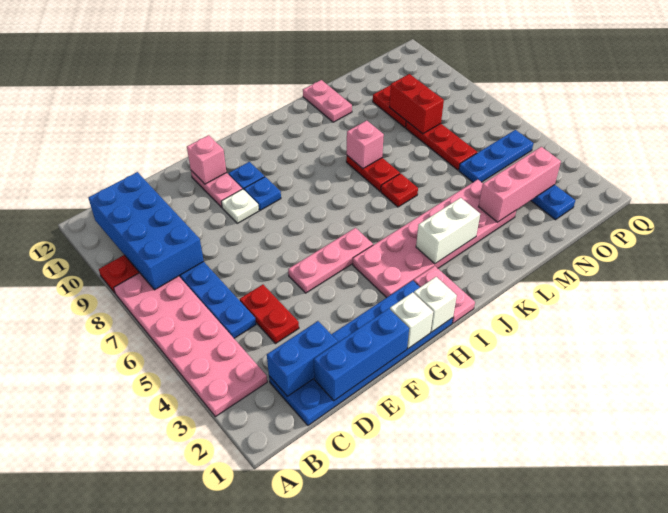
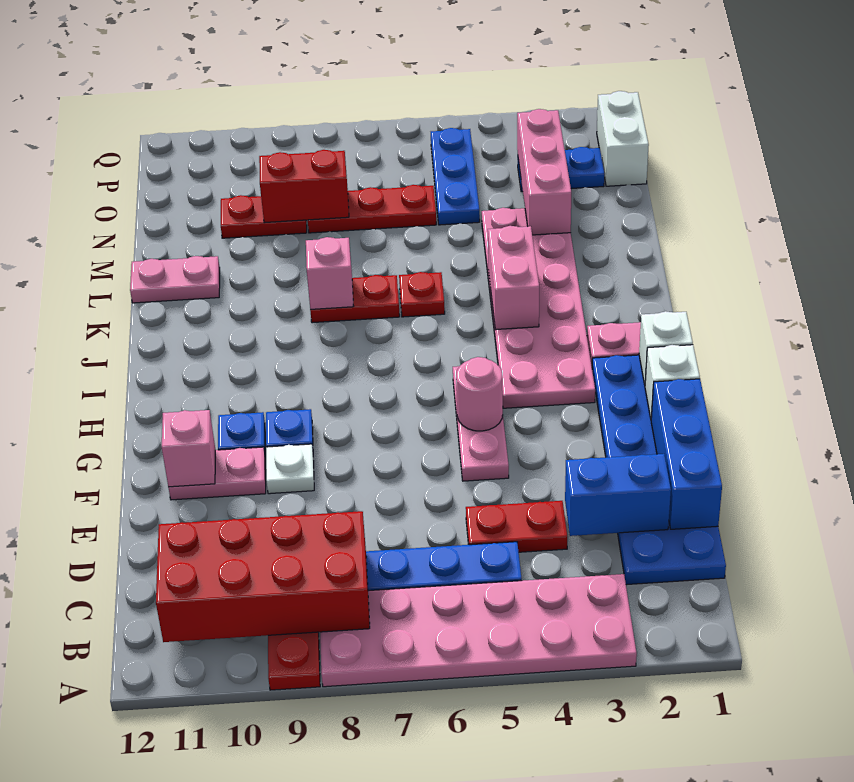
blue brick B8:C11 level 2 -> red brick B8:C11 level 2
blue brick C2:D2 level 2 -> blue brick D2:D3 level 2
none -> pink round brick G5 level 2
white brick J3:K3 level 2 -> white brick O1:P1 level 1
none -> pink brick J4:K4 level 2

